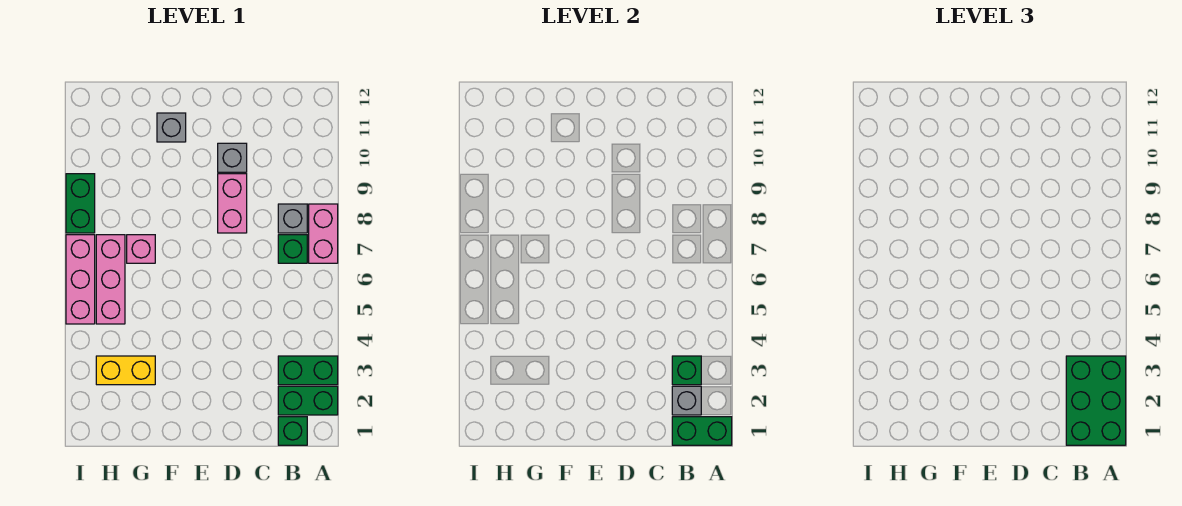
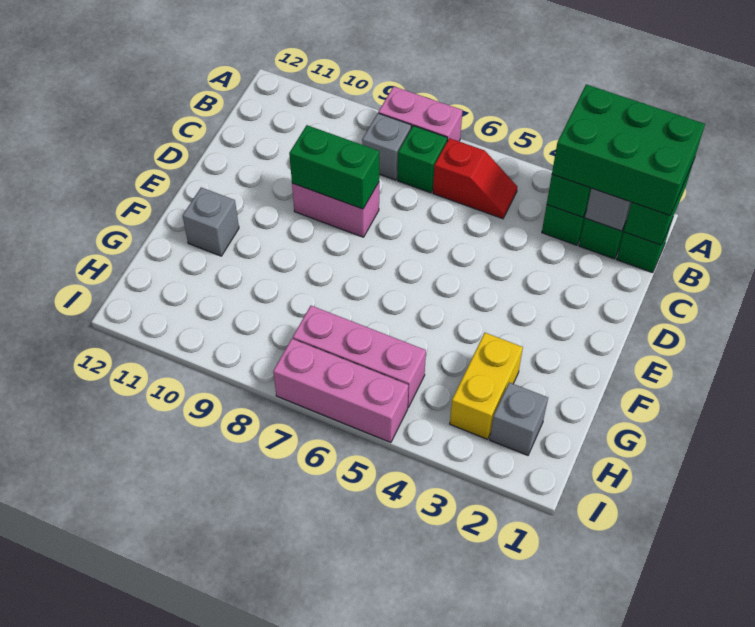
none -> red slope B5:B6 level 1 top 6
grey brick D10 level 1 -> grey brick H2 level 1
pink brick G7 level 1 -> none
green brick I8:I9 level 1 -> green brick D8:D9 level 2

